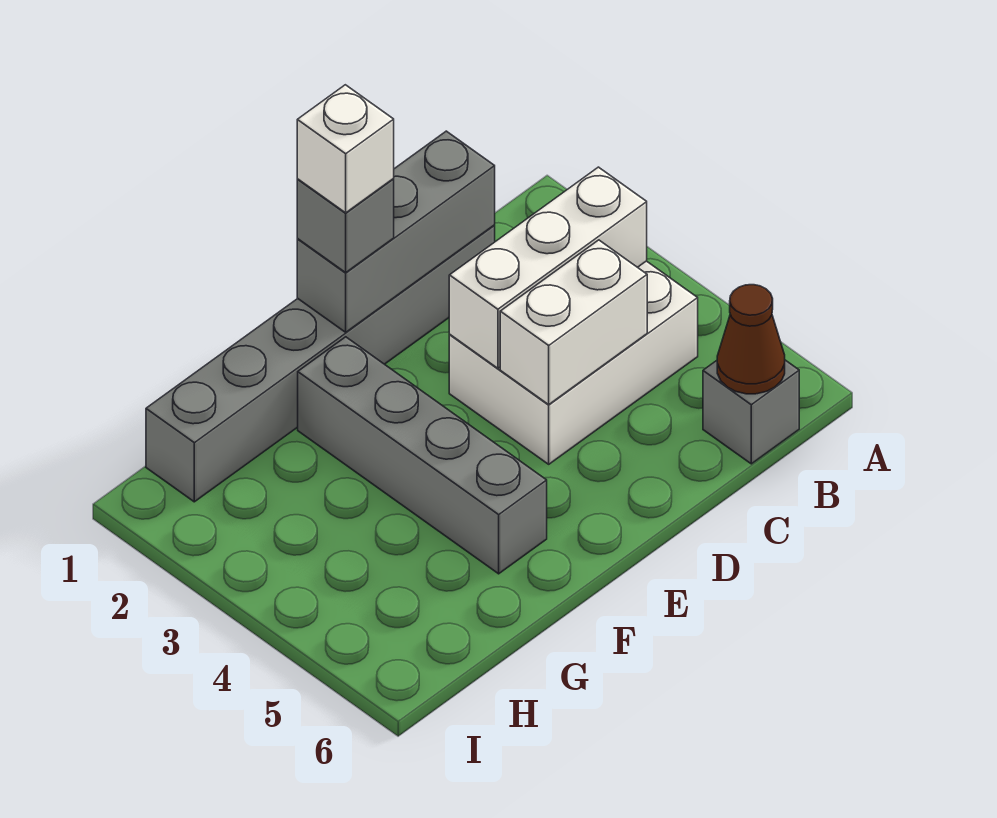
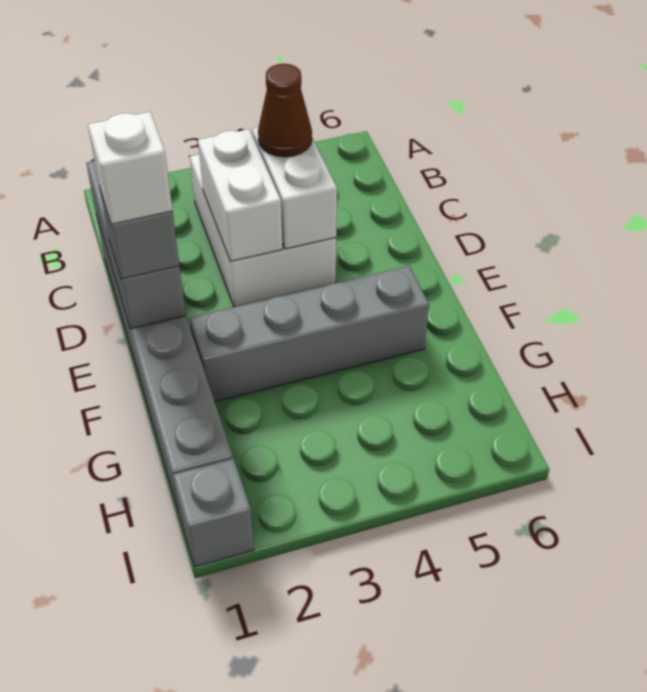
white brick B3:D3 level 2 -> white brick C3:D3 level 2
grey brick B6 level 1 -> grey brick I1 level 1
brown cone B6 level 2 -> brown cone C4 level 3

